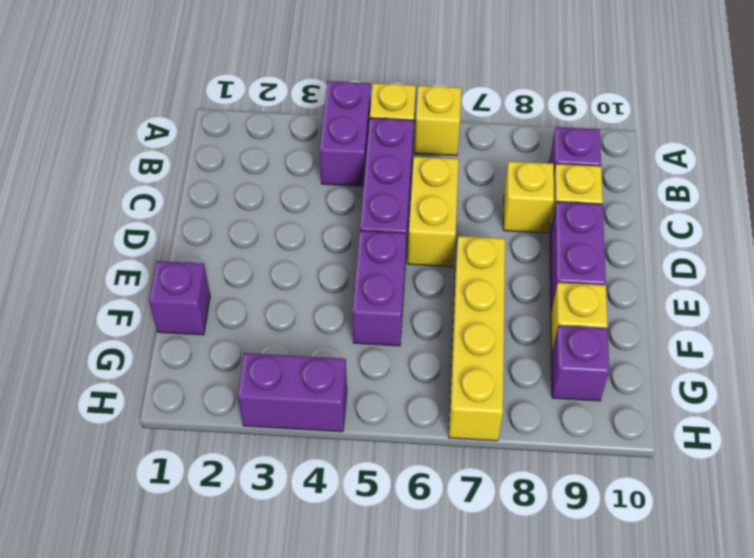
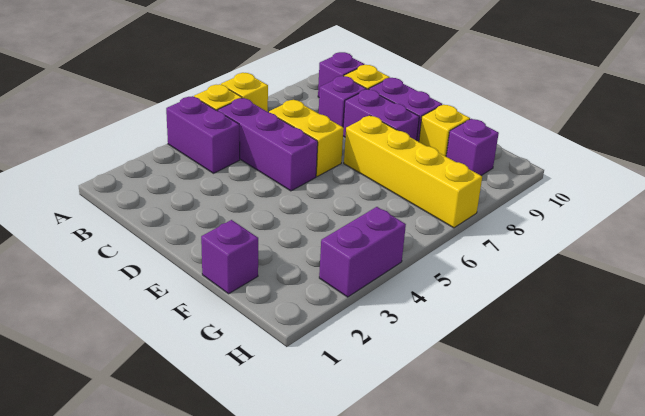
yellow brick C8 level 1 -> purple brick C8 level 1
purple brick E5:F5 level 1 -> purple brick D8:E8 level 1

